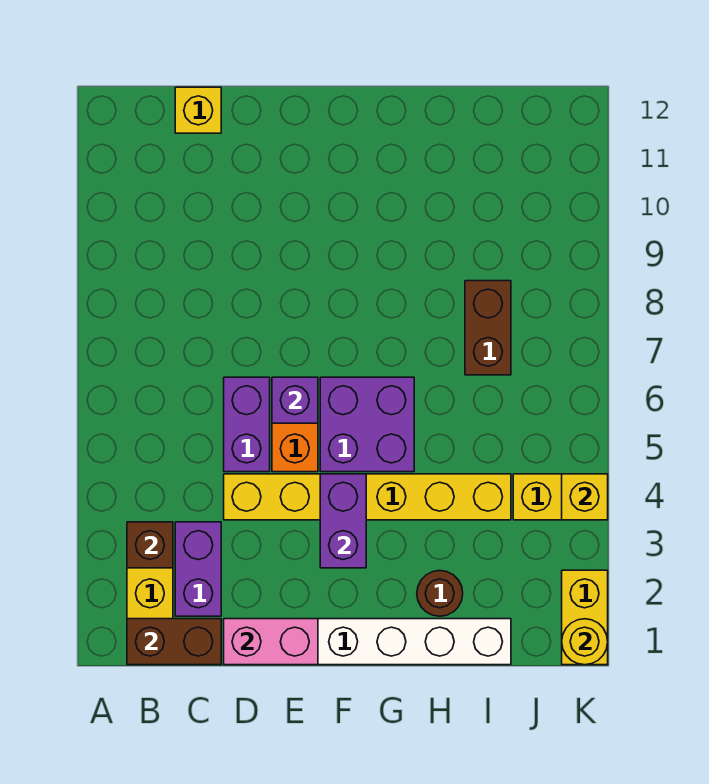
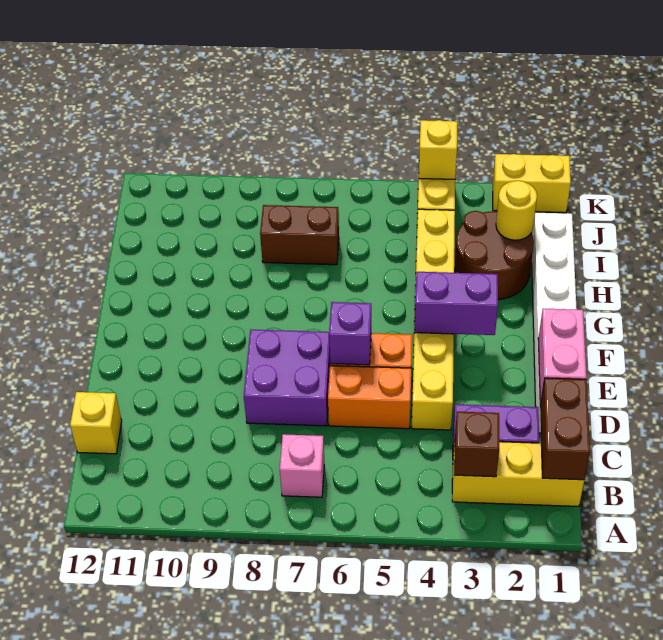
none -> pink brick B7 level 1
purple brick D5:D6 level 1 -> orange brick D5:D6 level 1
purple brick F5:G6 level 1 -> purple brick D7:E8 level 1
brown round brick H2 level 1 -> brown round brick H2:I3 level 1
yellow round brick K1 level 2 -> yellow round brick I2 level 2

